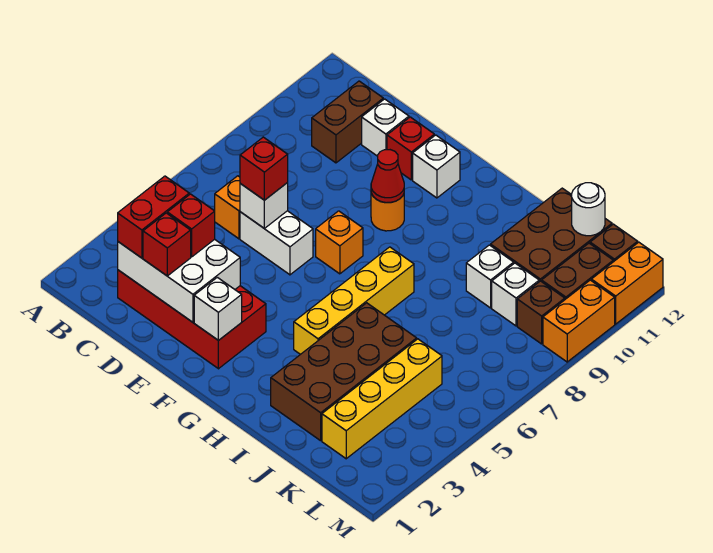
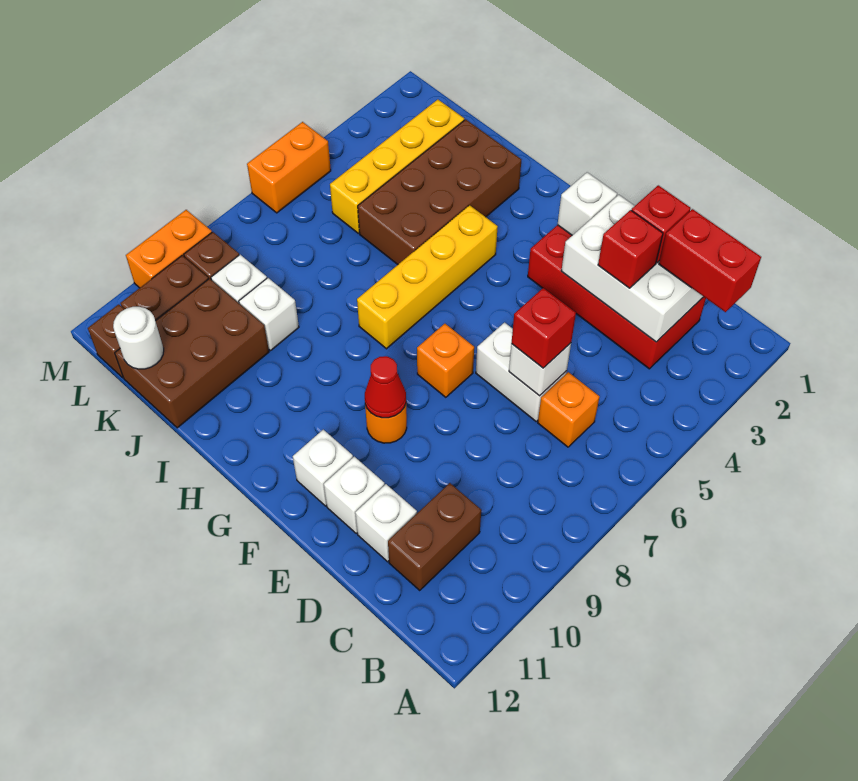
red brick C2:C3 level 3 -> red brick B2:C2 level 3
red brick E11 level 1 -> white brick E11 level 1
orange brick M11:M12 level 1 -> orange brick M5:M6 level 1

